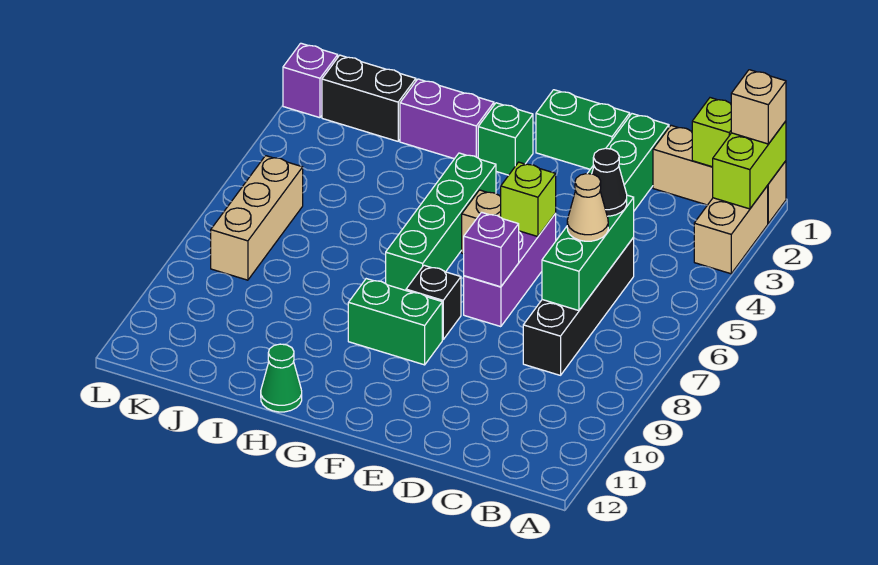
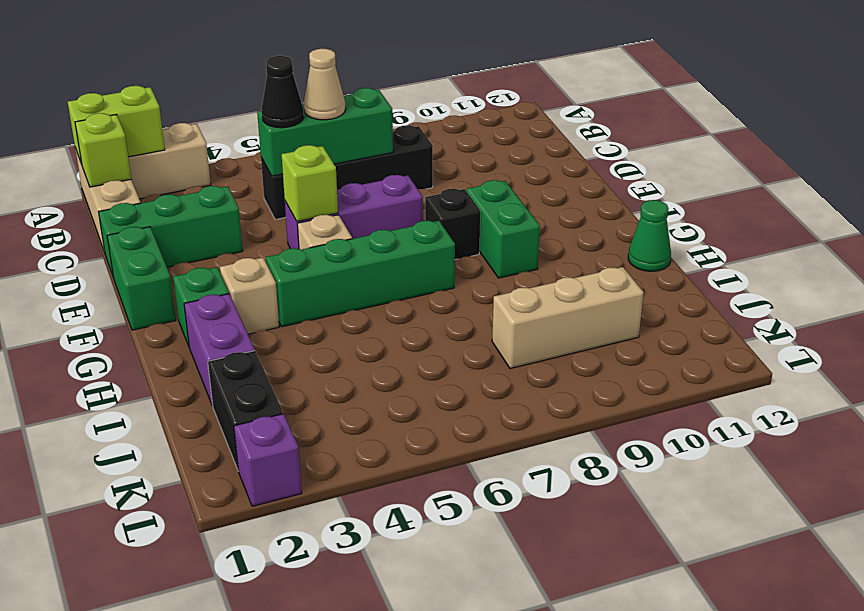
tan brick A1 level 3 -> tan brick G3 level 1
purple brick E7 level 2 -> none
tan brick K6:K8 level 1 -> tan brick J8:J10 level 1

